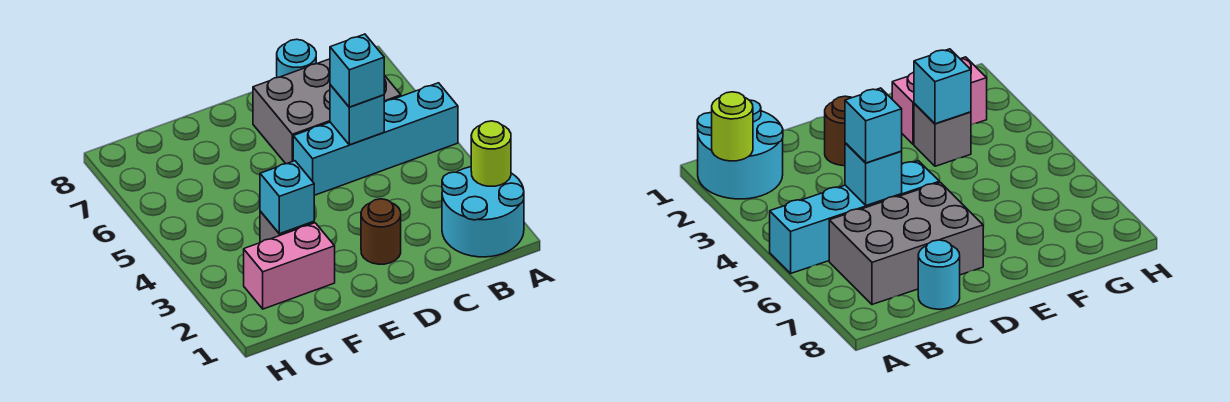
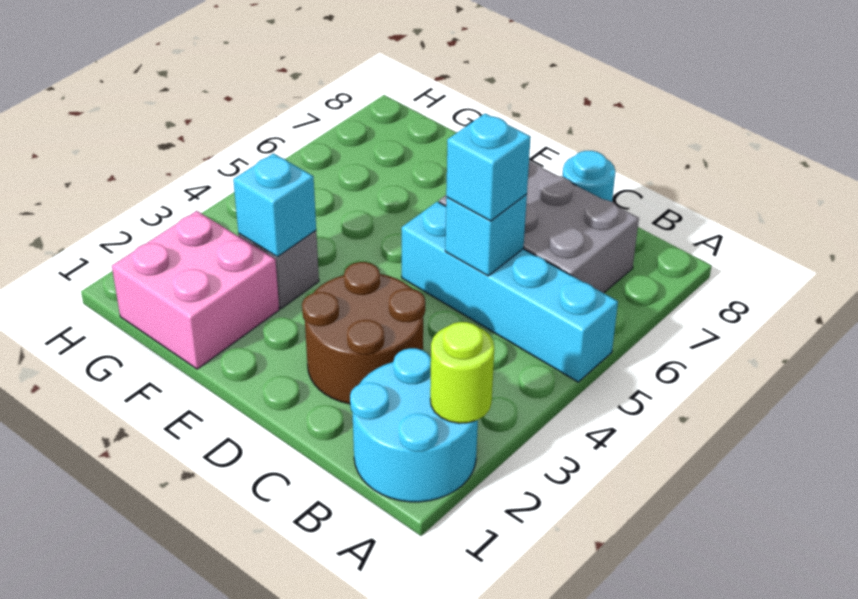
brown round brick D2 level 1 -> brown round brick C2:D3 level 1
pink brick F2:G2 level 1 -> pink brick F1:G2 level 1

